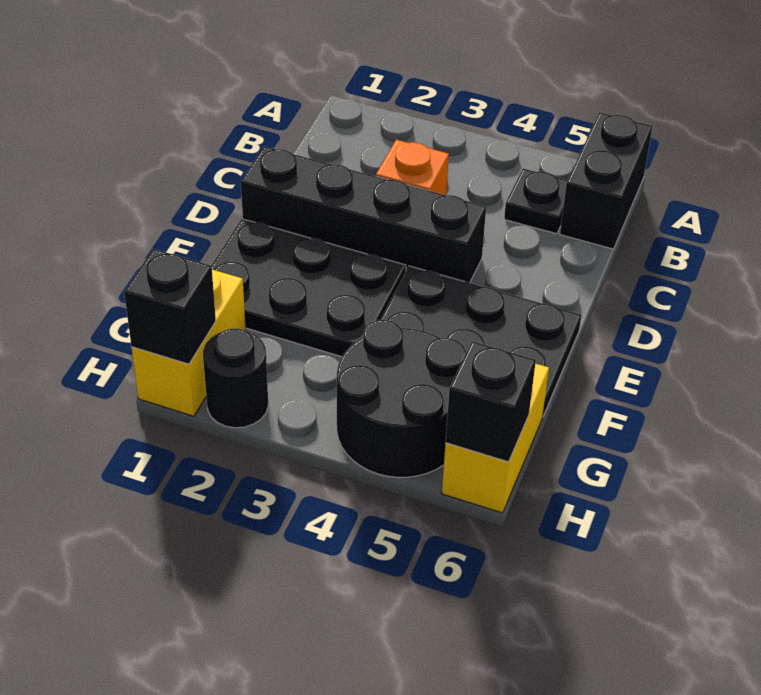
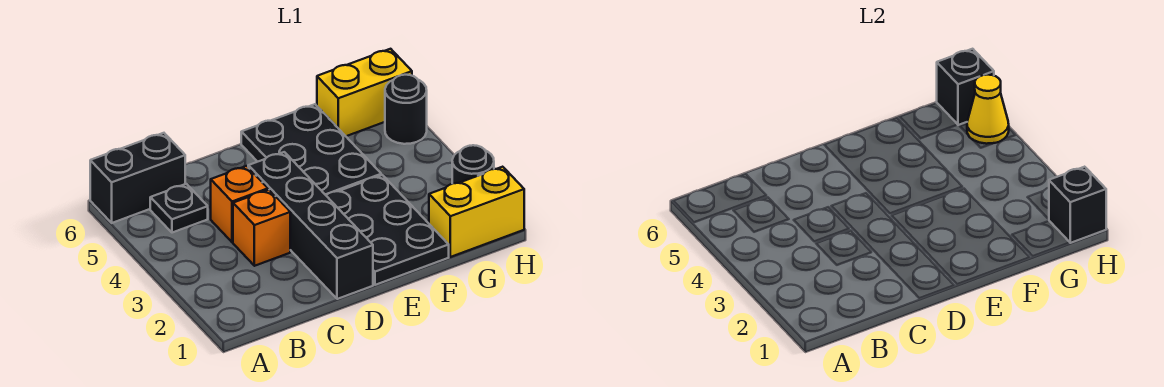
none -> orange brick C4 level 1
black round brick G4:H5 level 1 -> black round brick H5 level 1
none -> yellow cone H5 level 2

